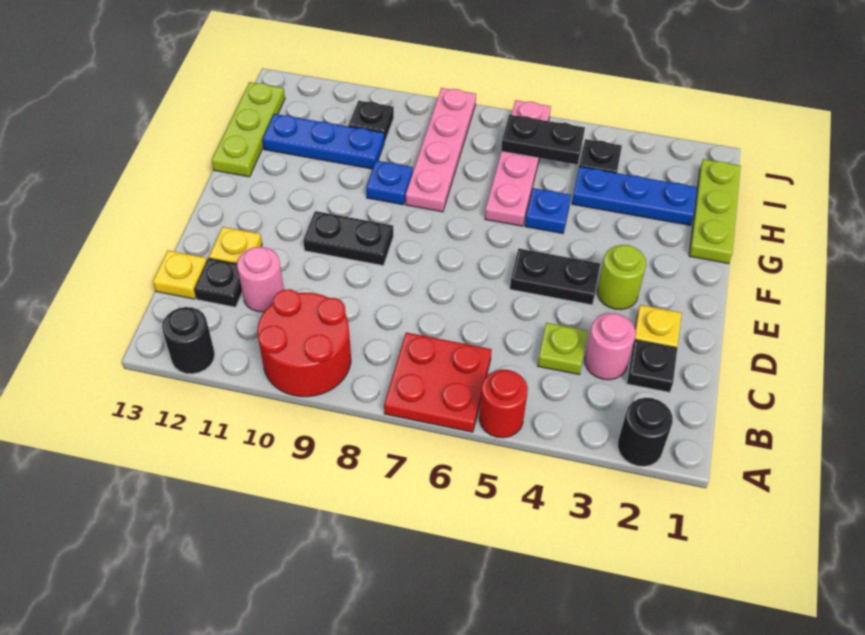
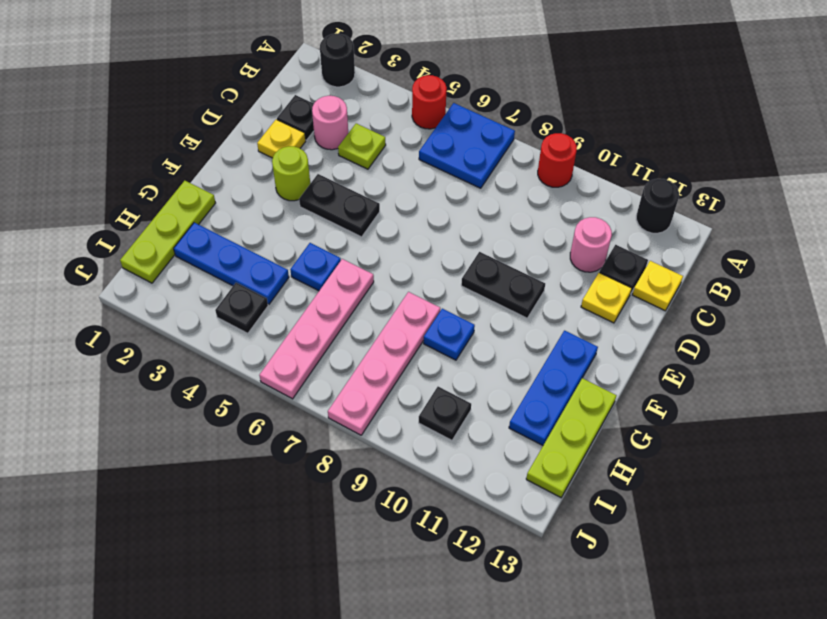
red plate A6:B7 level 1 -> blue plate A6:B7 level 1
red round brick A9:B10 level 1 -> red round brick A9 level 1
blue plate H10:H12 level 1 -> blue plate F12:H12 level 1
black plate I5:I6 level 2 -> none

